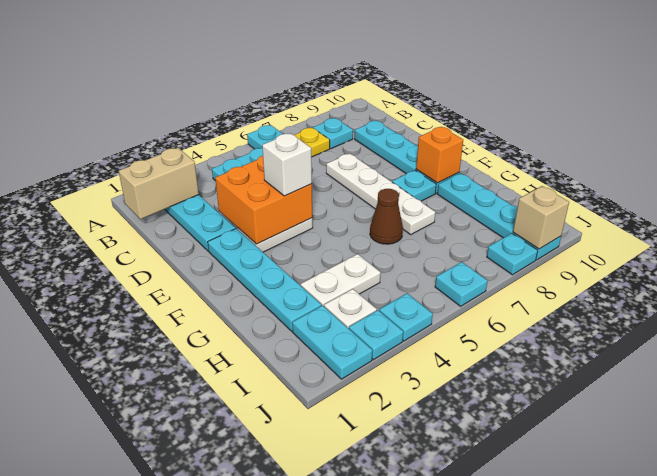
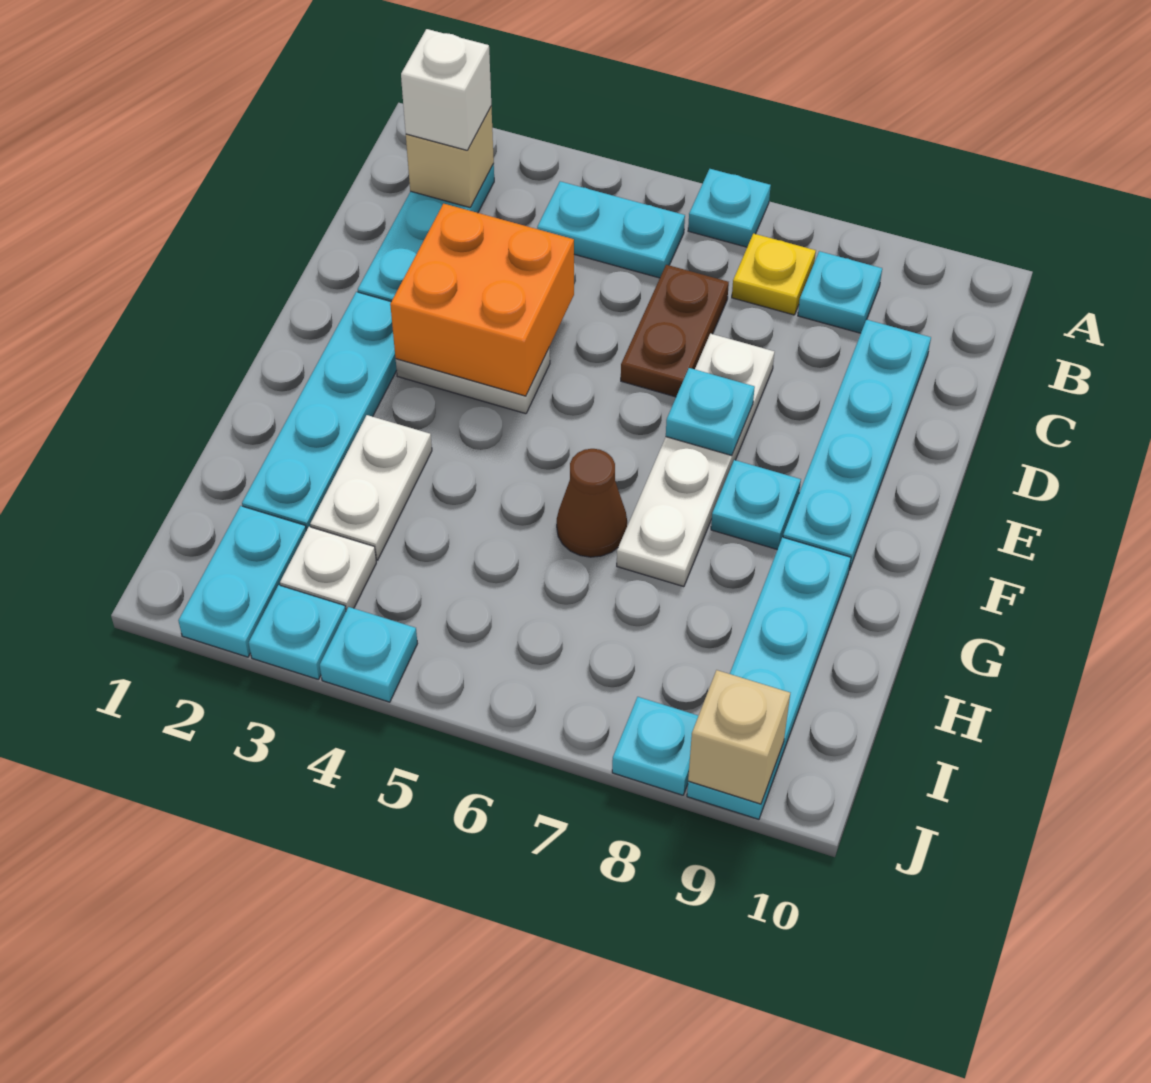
tan brick B1:B2 level 2 -> tan brick B2 level 2
none -> brown plate C6:D6 level 1
white brick E4 level 3 -> white brick B2 level 3
orange brick F9 level 2 -> none
white plate H3:H4 level 1 -> white plate G3:H3 level 1
cyan plate J6 level 1 -> cyan plate E7 level 2

